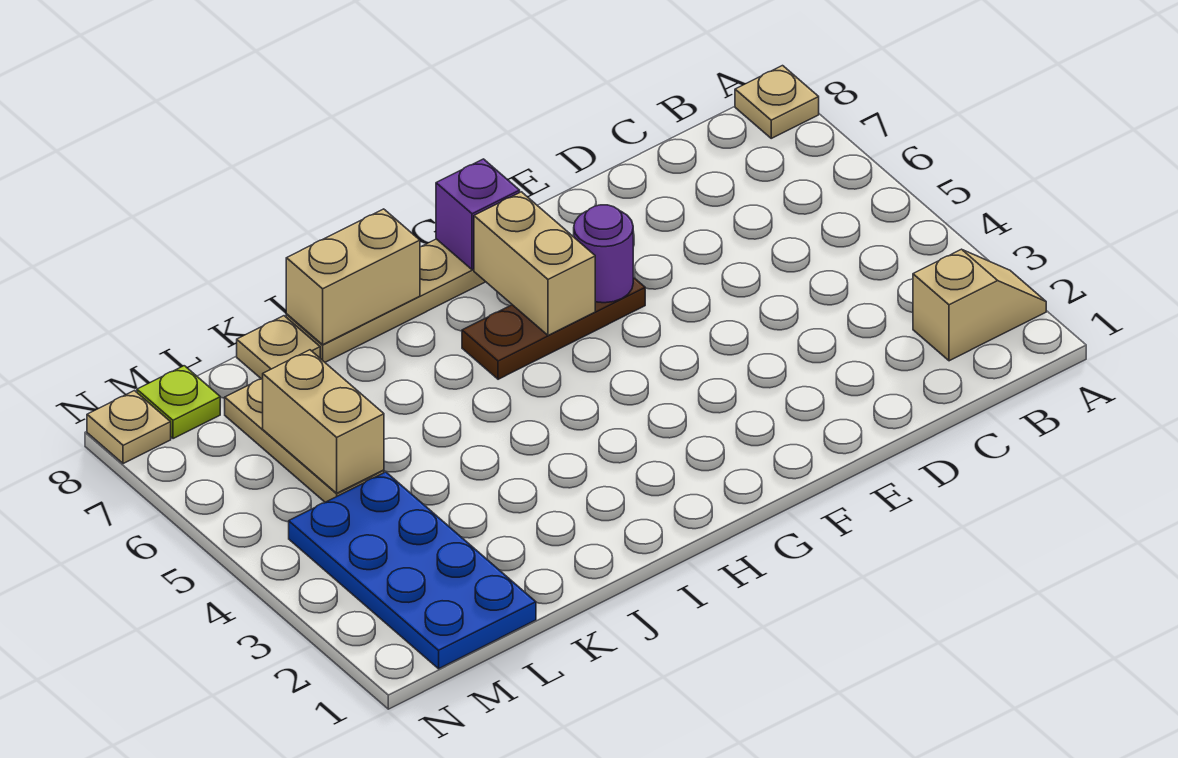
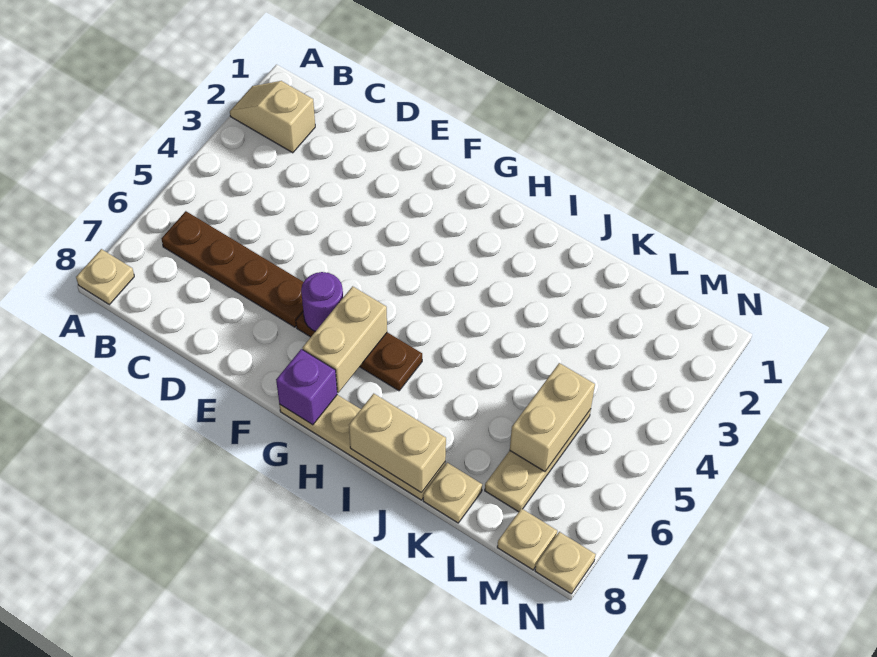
none -> brown plate B6:E6 level 1
blue plate L1:M4 level 1 -> none
lime plate M8 level 1 -> tan plate M8 level 1

